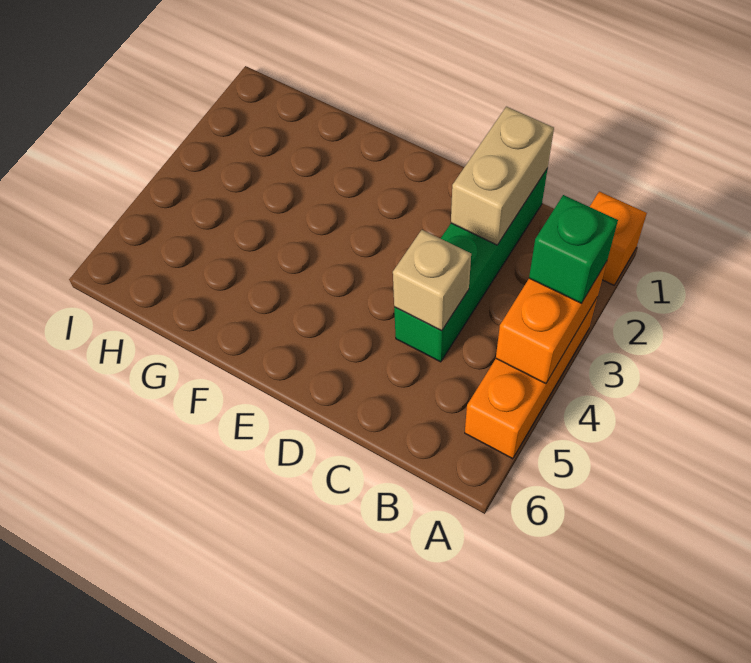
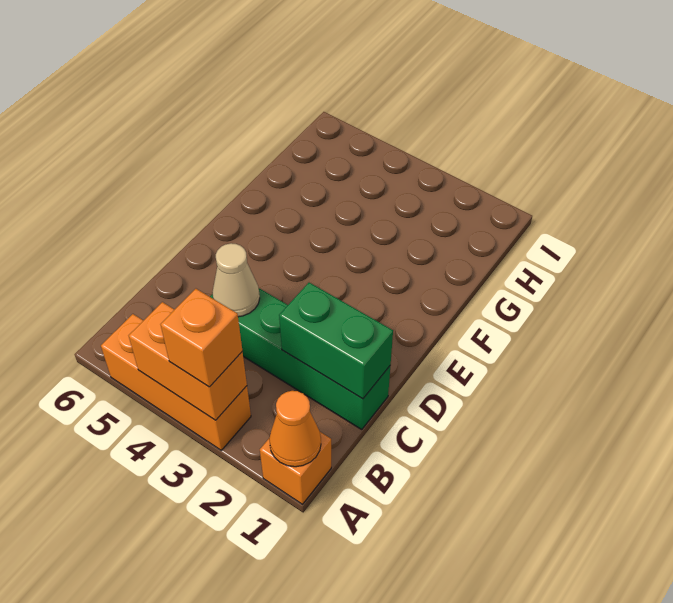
none -> orange cone A1 level 2
green brick A3 level 3 -> orange brick A3 level 3
tan brick C1:C2 level 2 -> green brick C1:C2 level 2
tan brick C4 level 2 -> tan cone C4 level 2

